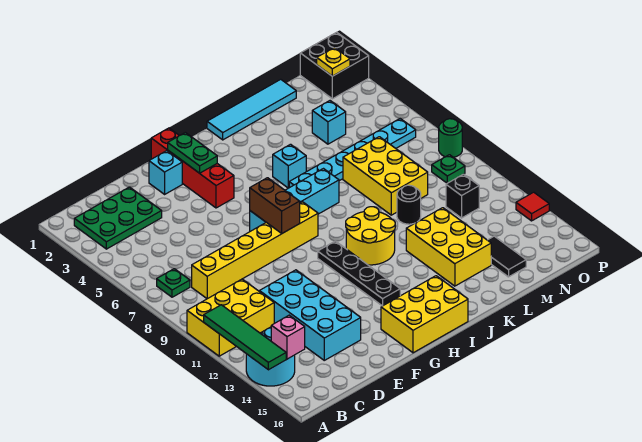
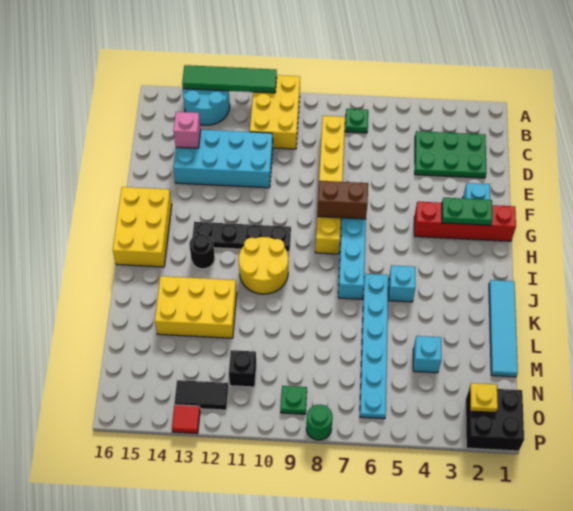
green plate B2:D3 level 1 -> green plate C2:D4 level 1
pink brick B14 level 2 -> pink brick D14 level 2
yellow brick L7:M9 level 1 -> none
black round brick L10 level 1 -> black round brick I13 level 1
black tile M14:M15 level 1 -> black tile O12:O13 level 1

